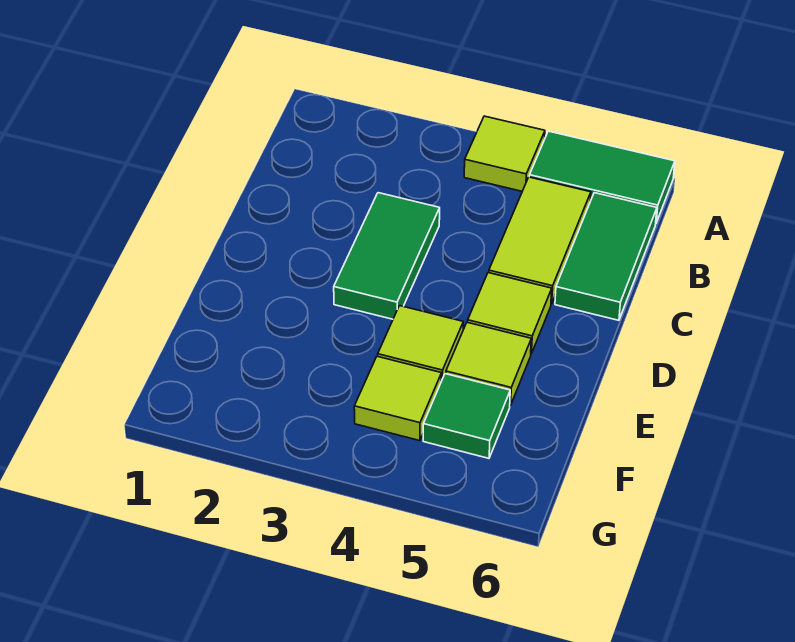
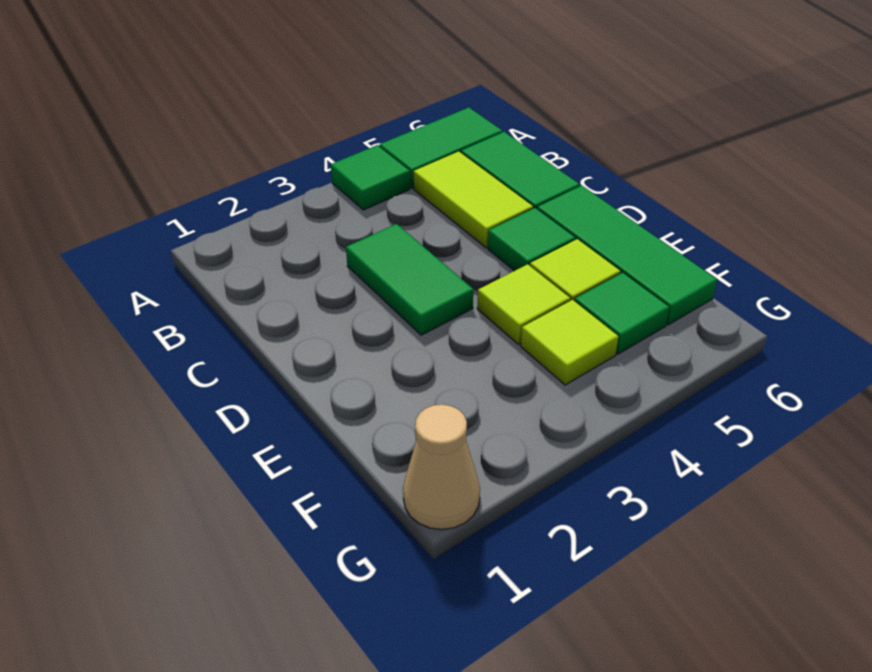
lime tile A4 level 1 -> green tile A4 level 1
lime tile D5 level 1 -> green tile D5 level 1
none -> green tile D6:F6 level 1
none -> tan cone G1 level 1

